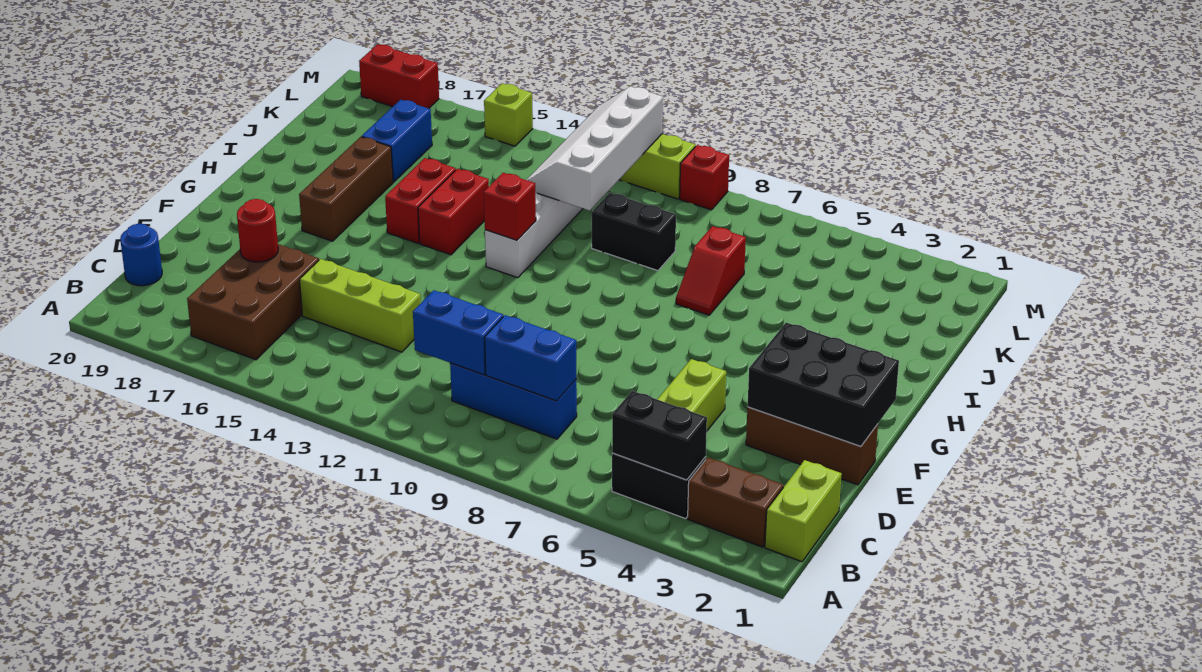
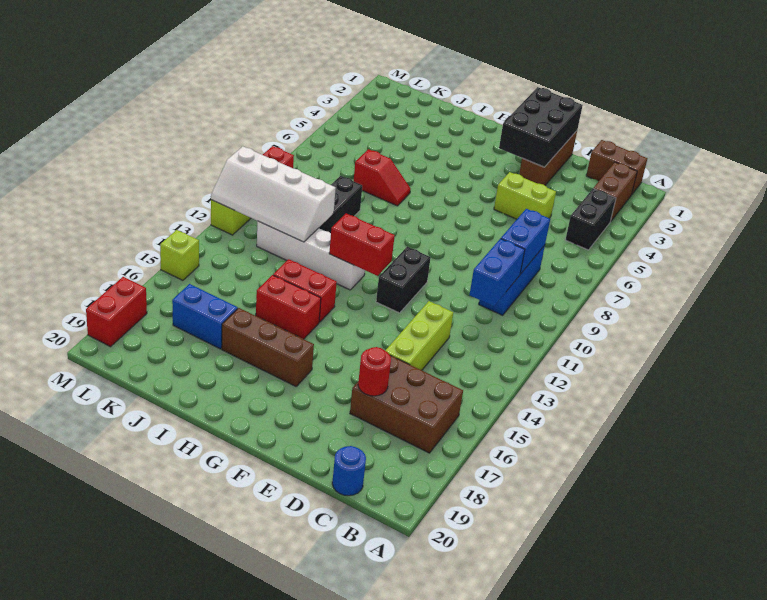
lime brick B1:C1 level 1 -> brown brick B1:C1 level 1
black brick B4:B5 level 2 -> black brick F11:F12 level 1
red brick H12 level 2 -> red brick G12:H12 level 2

